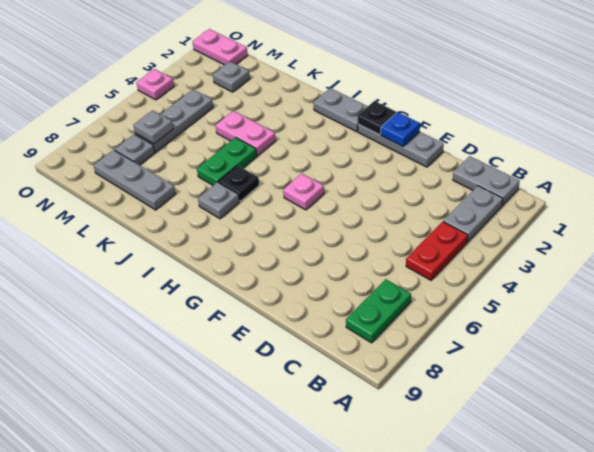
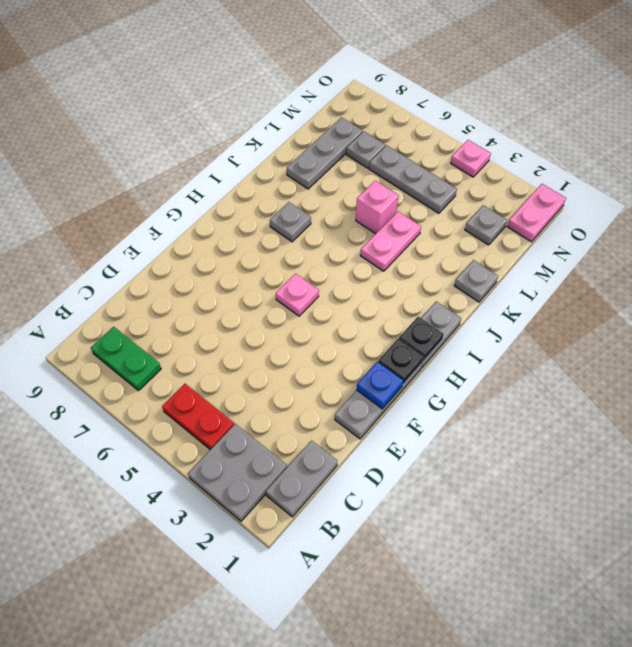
grey plate B2:B3 level 1 -> grey plate A2:B3 level 1
black plate I6 level 1 -> black plate H1 level 2
green plate J5:J6 level 1 -> none
none -> pink brick K5 level 1
grey plate M6 level 2 -> grey plate K1 level 1

